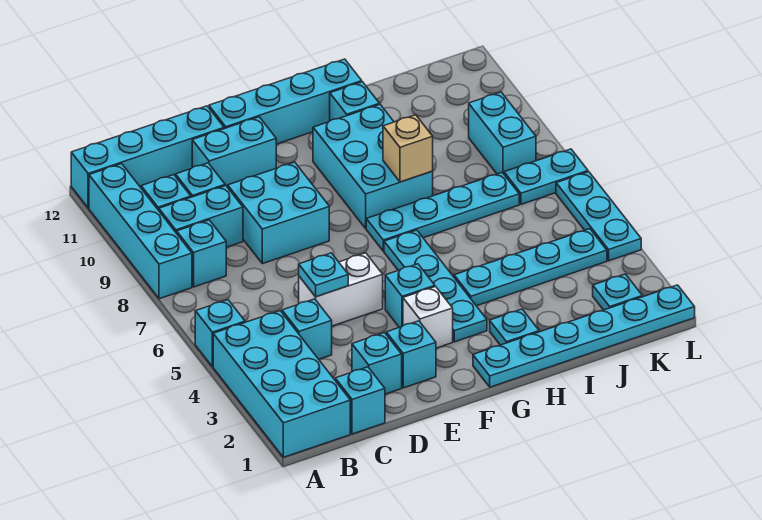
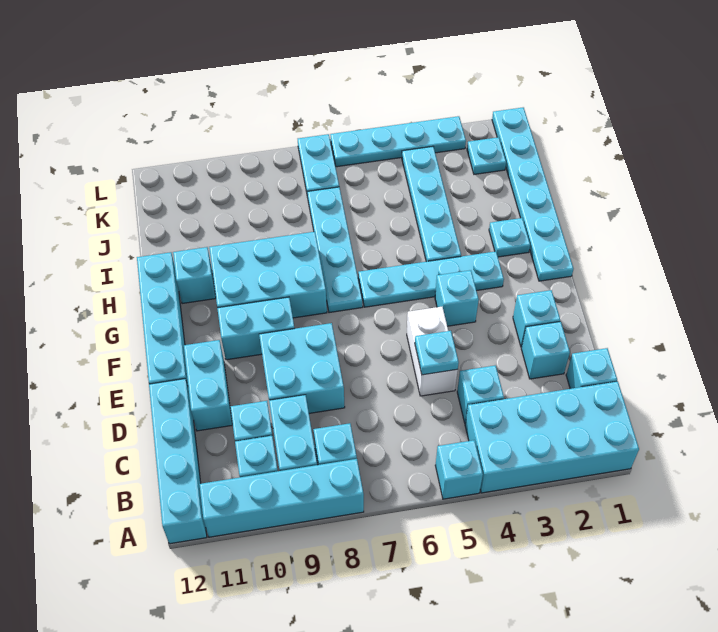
white brick F3 level 1 -> none
tan brick H8 level 2 -> none
cyan brick K8:K9 level 1 -> cyan brick F9:F10 level 1
cyan plate L4:L6 level 1 -> cyan plate L3:L6 level 1

